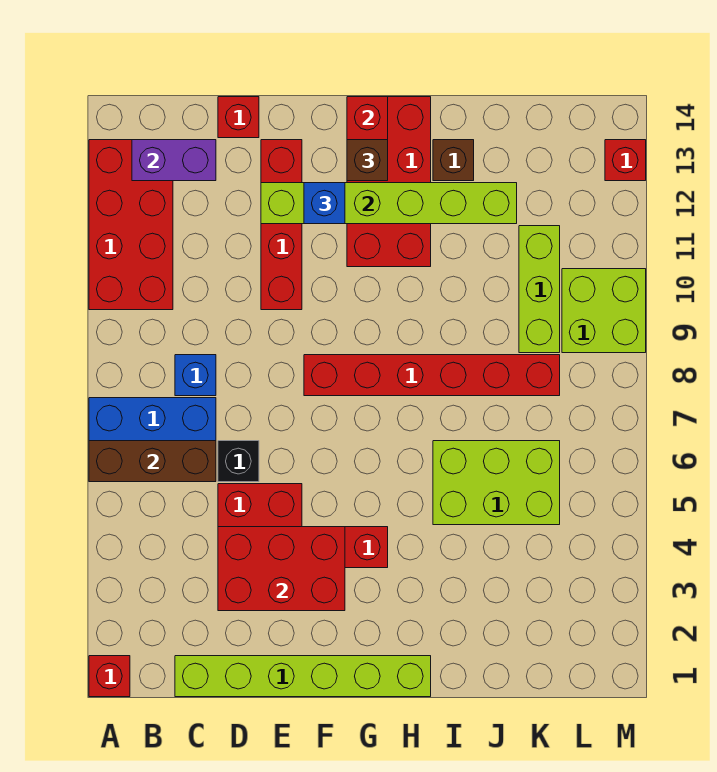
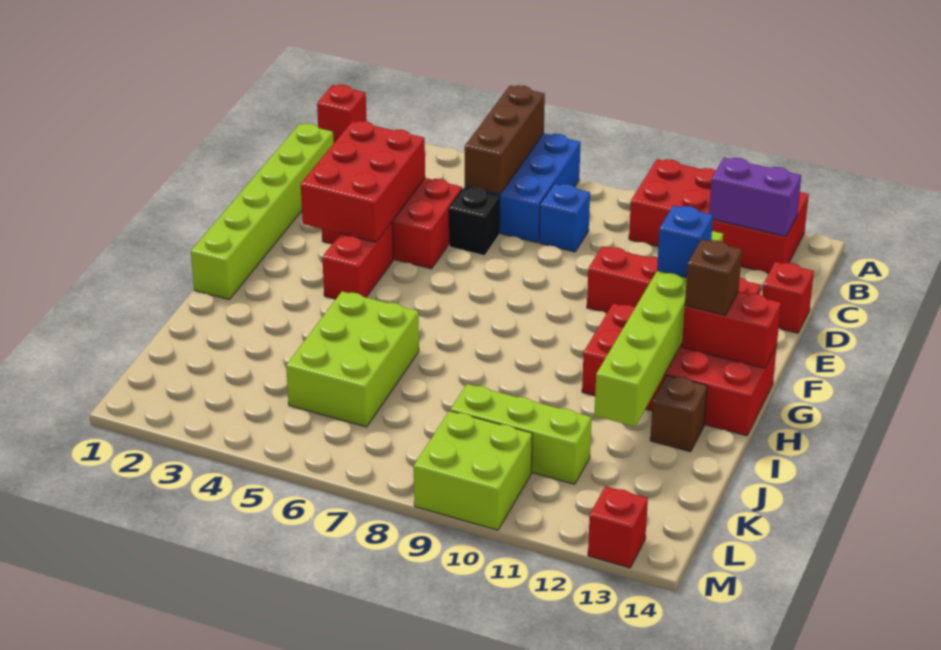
purple brick B13:C13 level 2 -> purple brick B12:B13 level 2
red brick F8:K8 level 1 -> none

